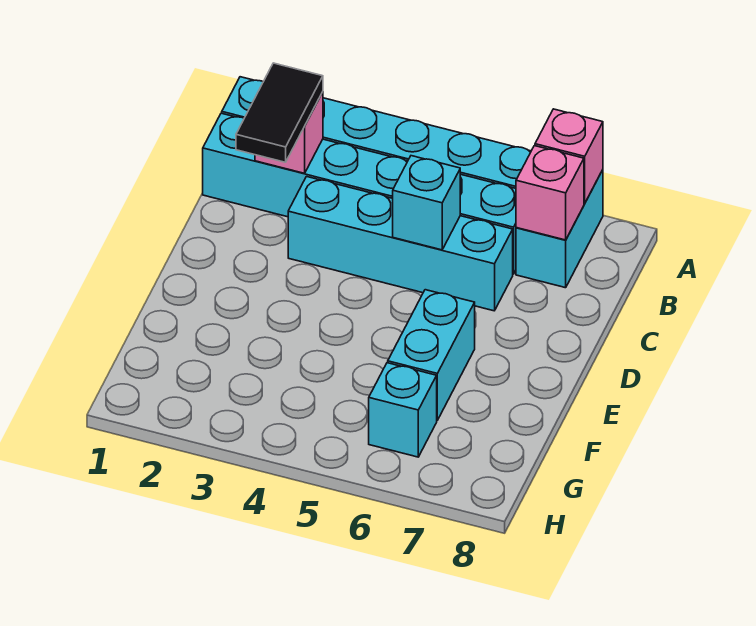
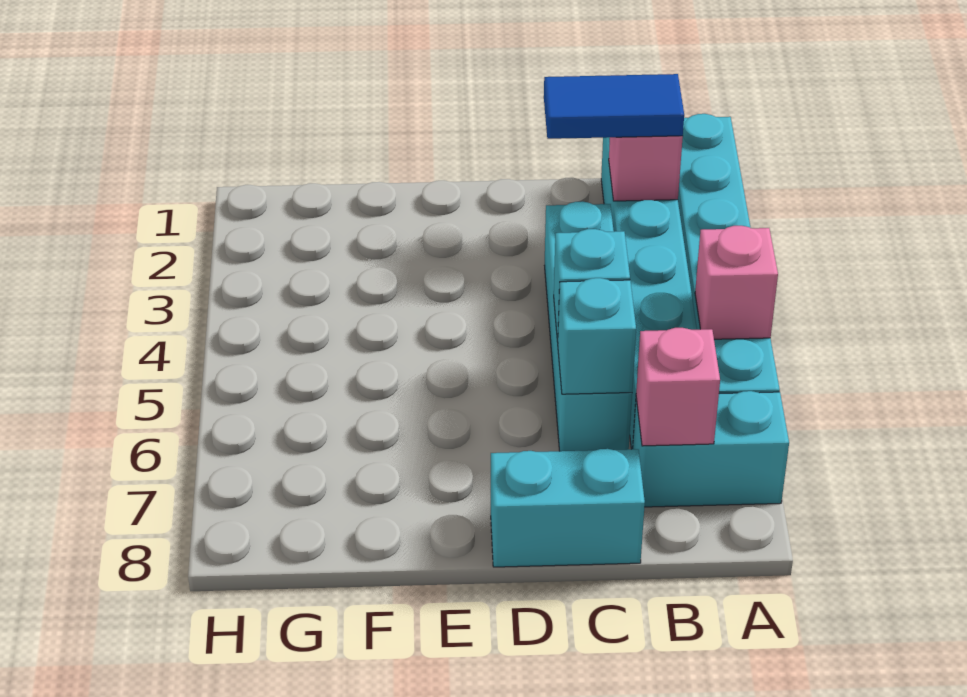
pink brick A7 level 2 -> pink brick A5 level 2
black tile B2:C2 level 3 -> blue tile B2:C2 level 3
cyan brick E6:F6 level 1 -> cyan brick C8:D8 level 1
cyan brick G6 level 1 -> cyan brick C6 level 2

